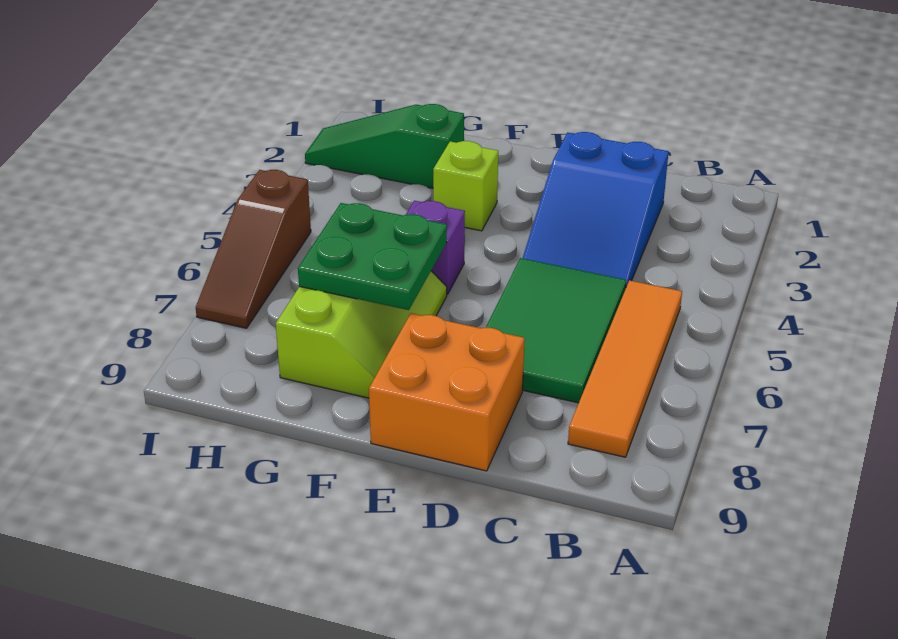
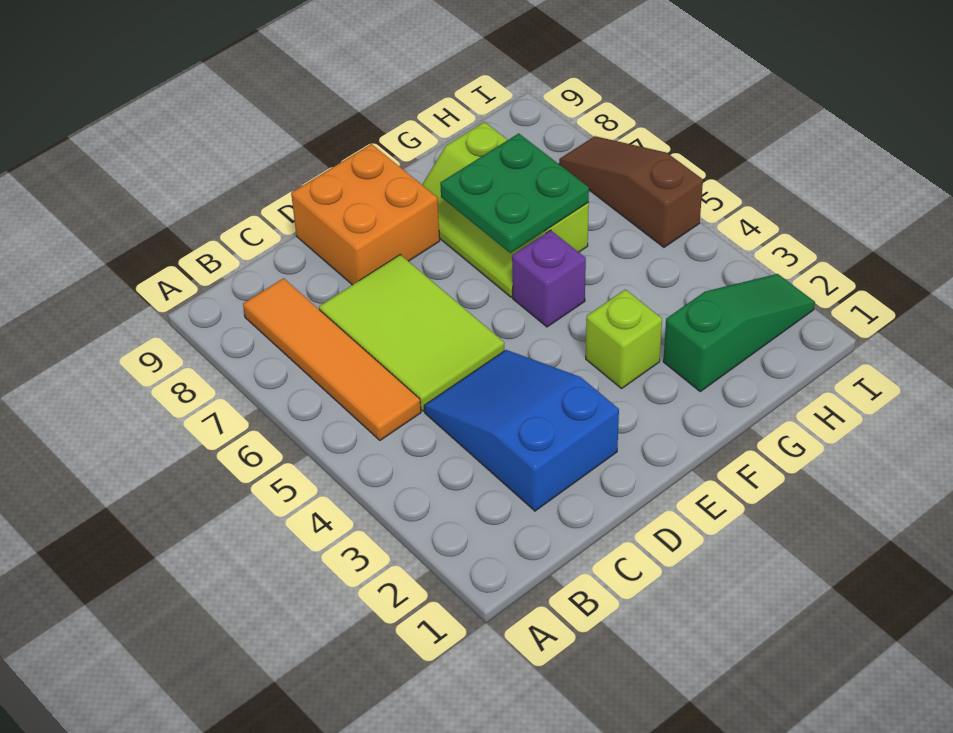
green tile C5:D7 level 1 -> lime tile C5:D7 level 1

